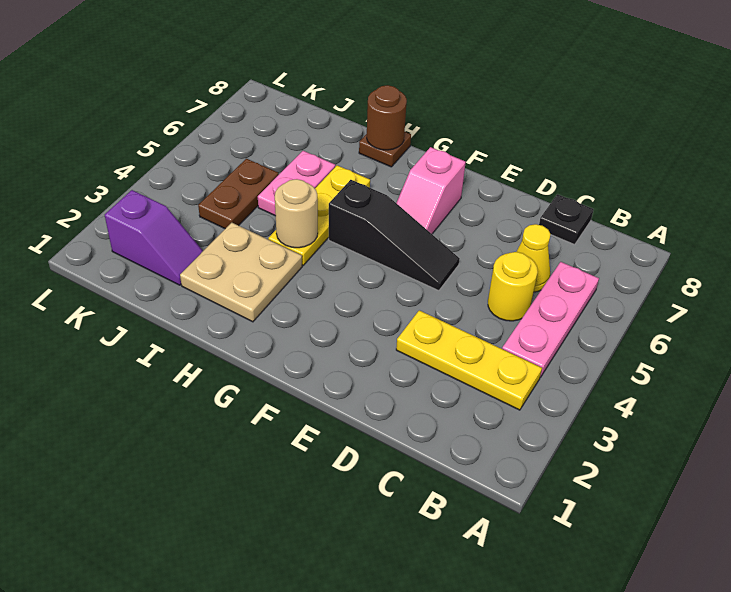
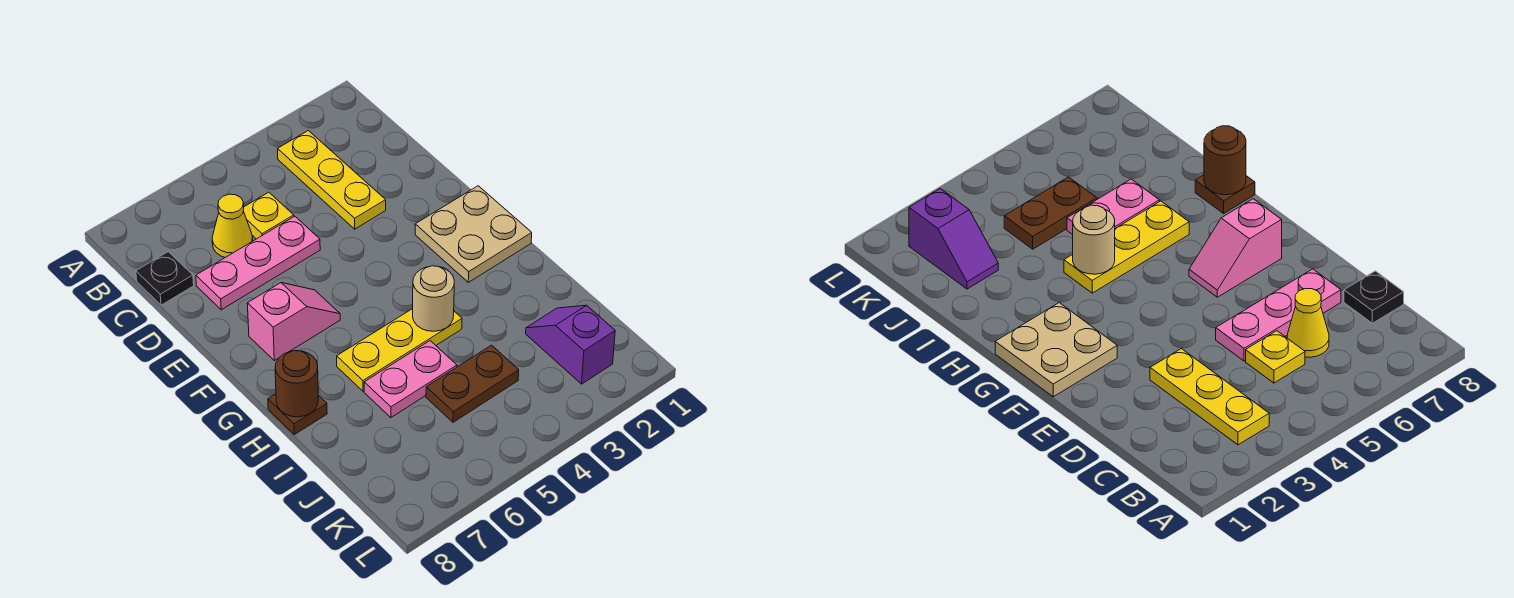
pink plate B4:B6 level 1 -> pink plate D5:D7 level 1
yellow round brick C5 level 1 -> yellow plate C5 level 1
black slope E5:G5 level 1 top G -> none
tan plate H2:I3 level 1 -> tan plate F1:G2 level 1

